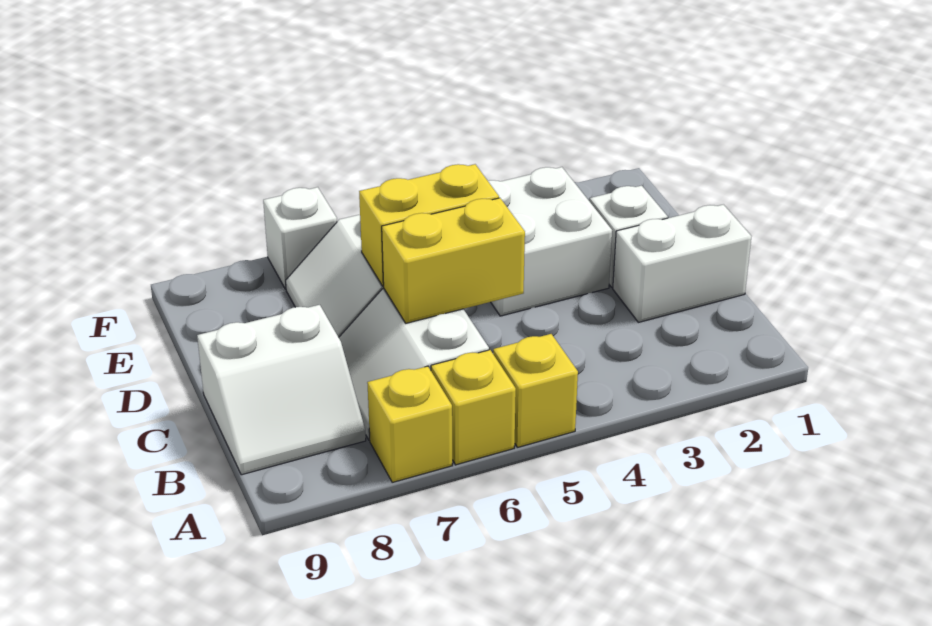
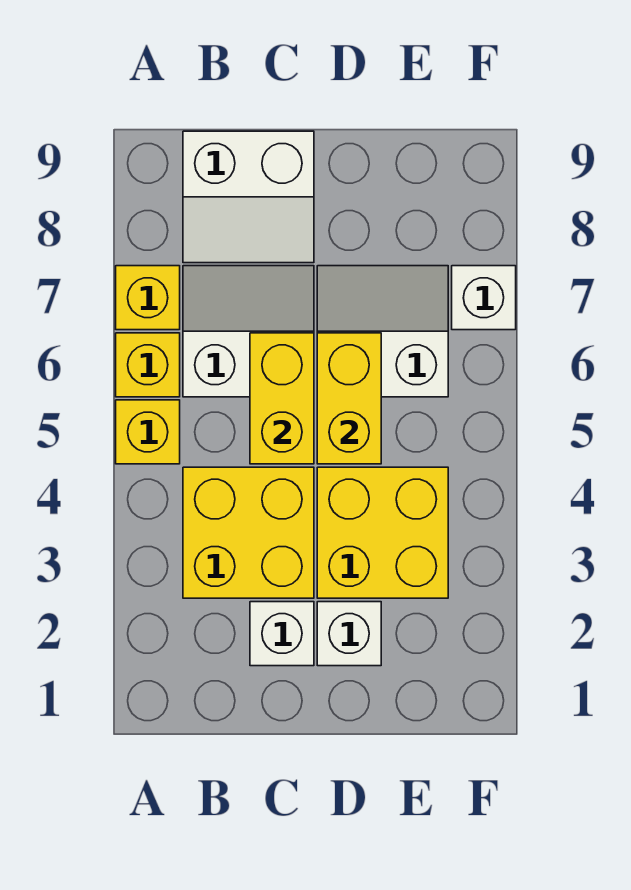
none -> yellow brick B3:C4 level 1
white slope B8:C9 level 1 top C -> white slope B8:C9 level 1 top 9
white brick C1:C2 level 1 -> white brick C2 level 1
white brick D3:E4 level 1 -> yellow brick D3:E4 level 1

